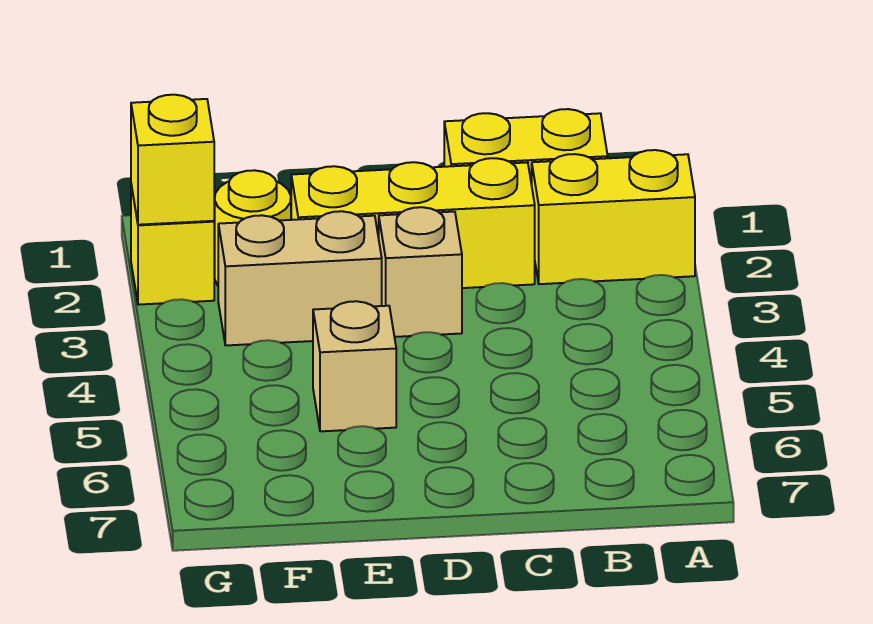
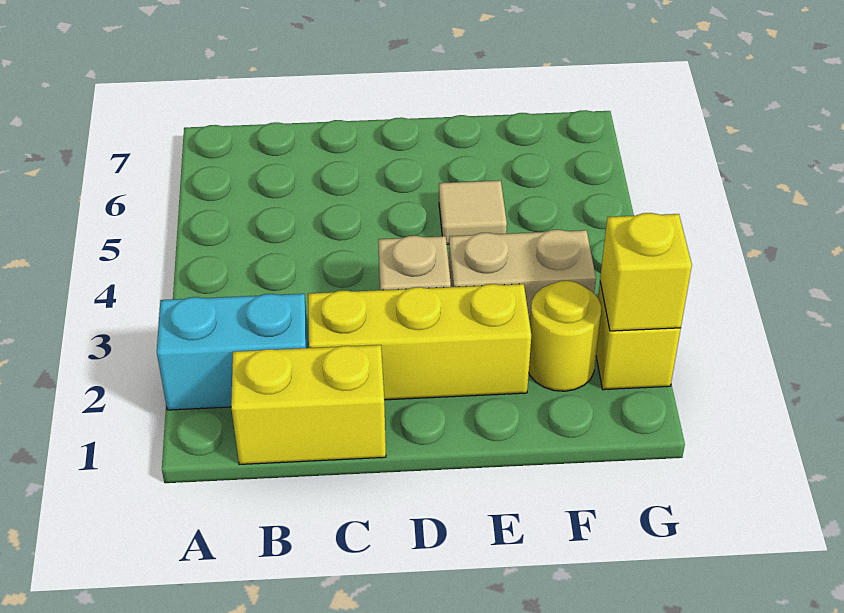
yellow brick A2:B2 level 1 -> cyan brick A2:B2 level 1
tan brick E5 level 1 -> tan tile E5 level 1

